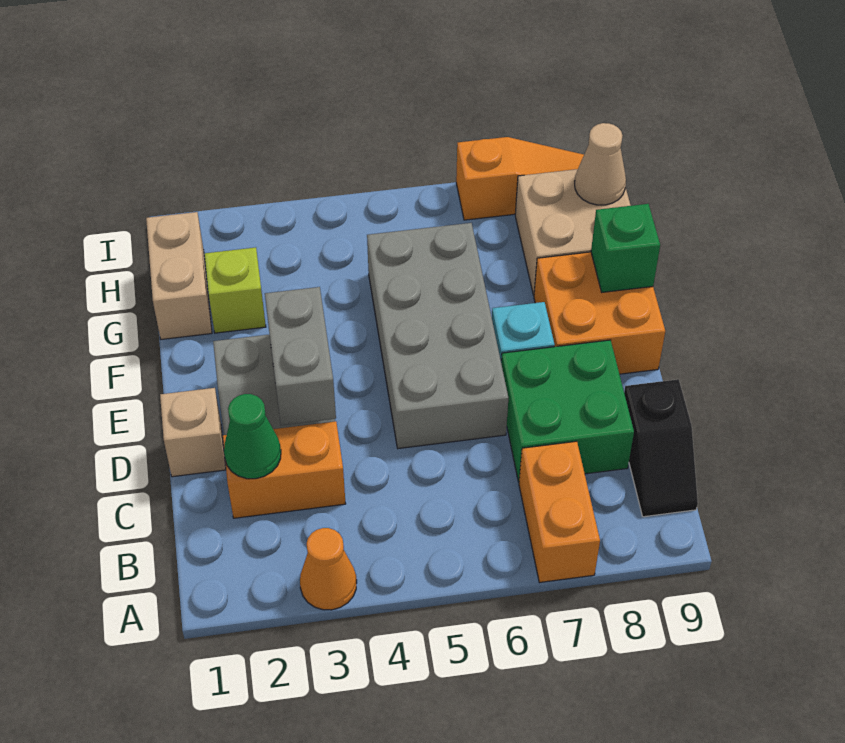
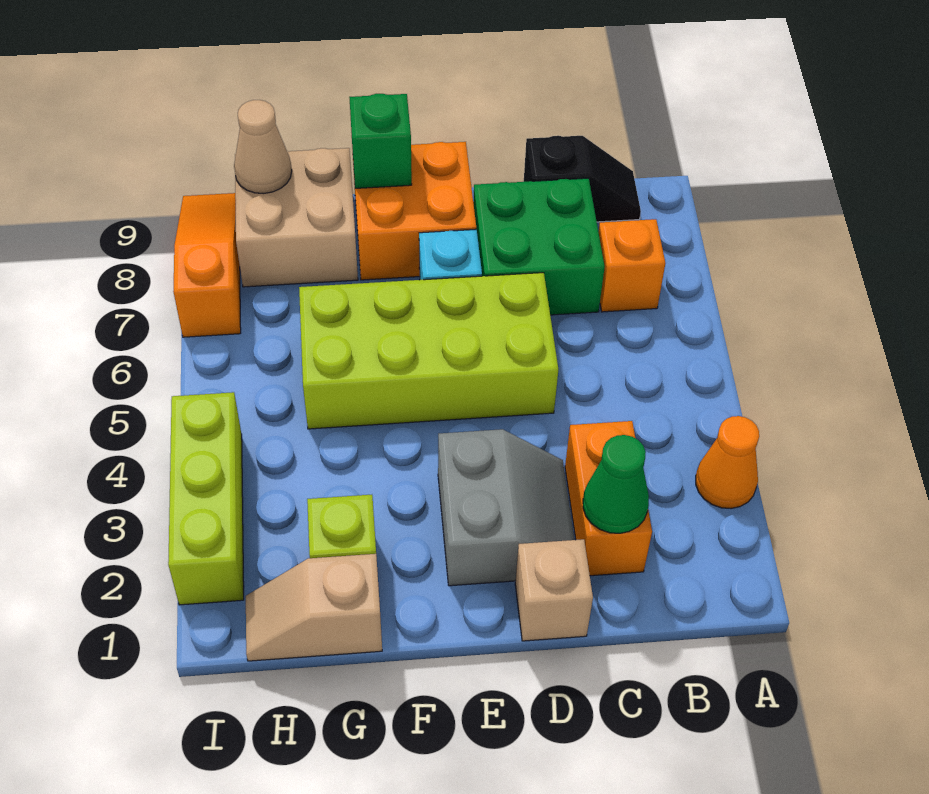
orange brick A7:B7 level 1 -> orange brick B7 level 1
grey brick D3:E3 level 2 -> none
grey brick D5:G6 level 1 -> lime brick D5:G6 level 1
tan brick G1:H1 level 1 -> tan slope G1:H1 level 1 top G
none -> lime brick I2:I4 level 1

